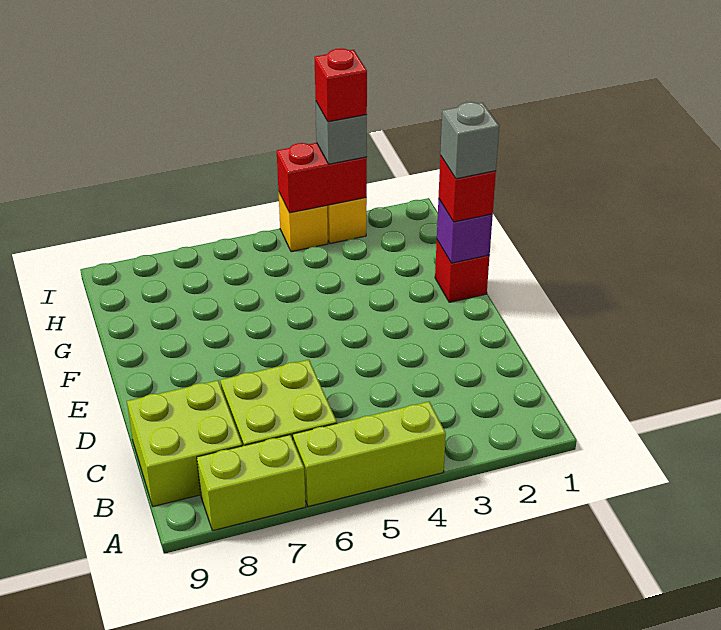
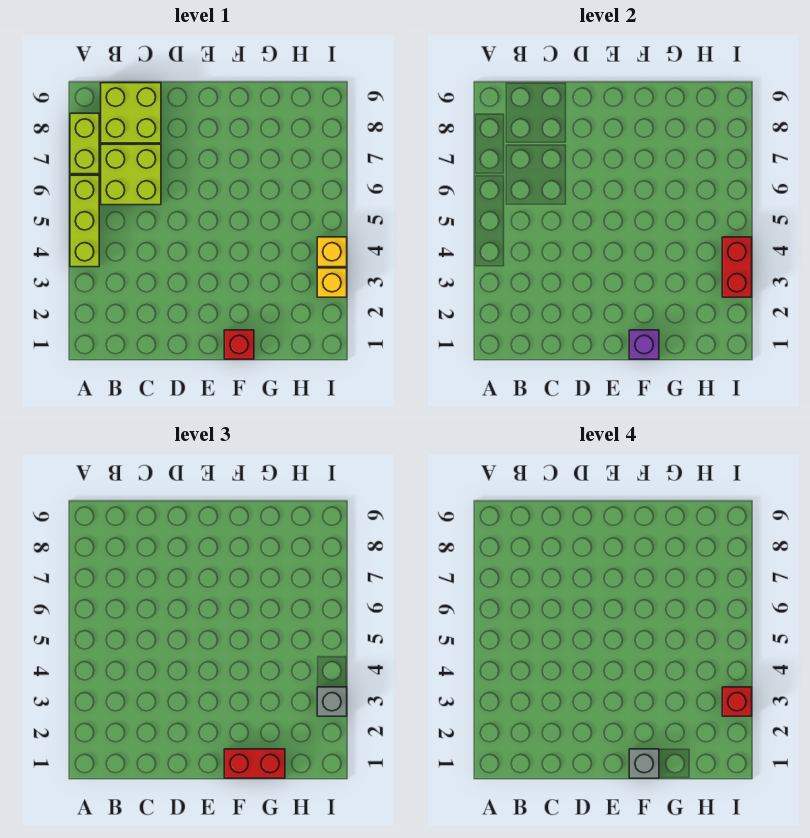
red brick F1 level 3 -> red brick F1:G1 level 3

